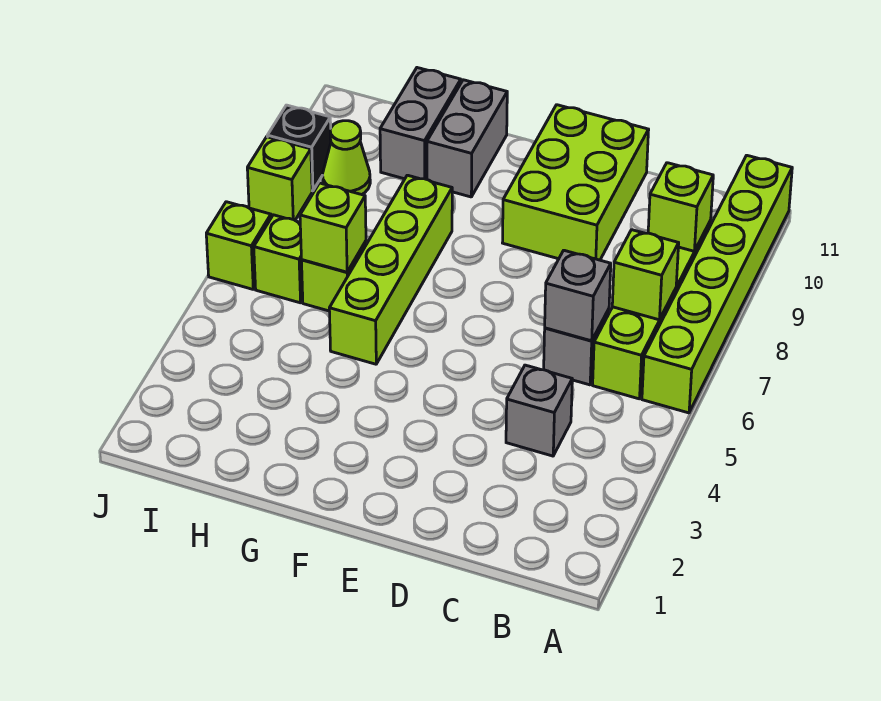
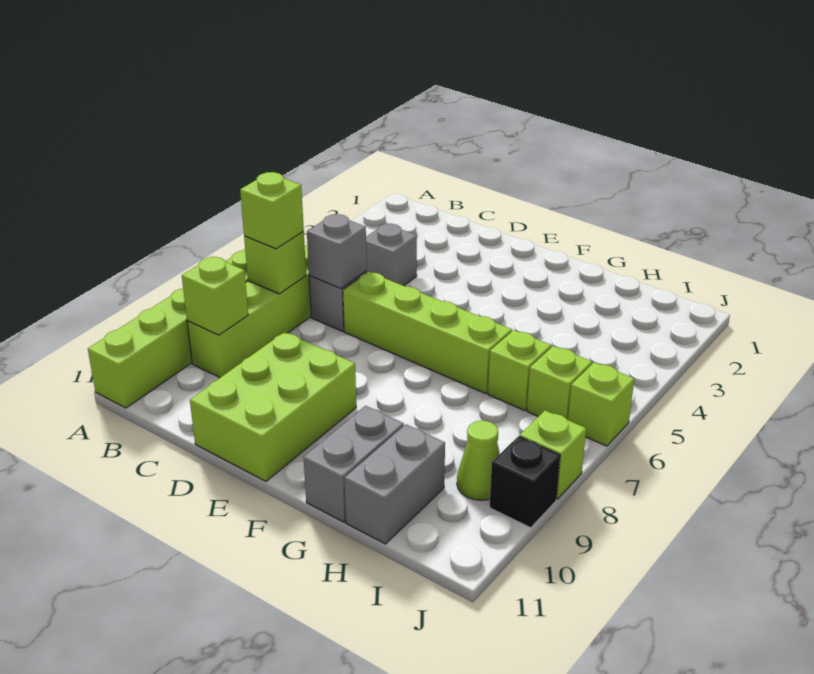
lime brick G5:G8 level 1 -> lime brick D6:G6 level 1
lime brick H6 level 2 -> lime brick B7 level 3

